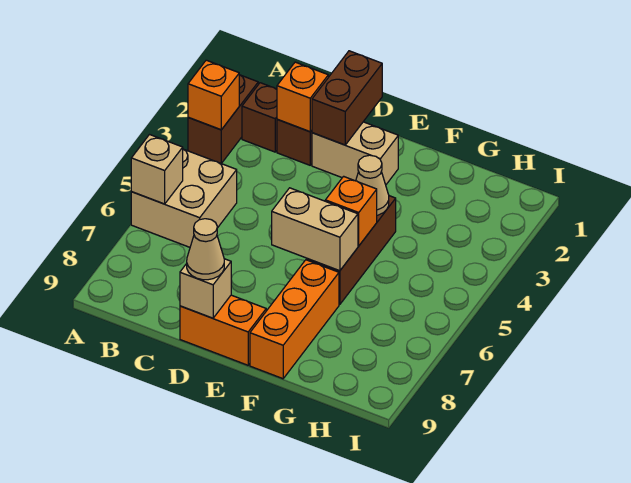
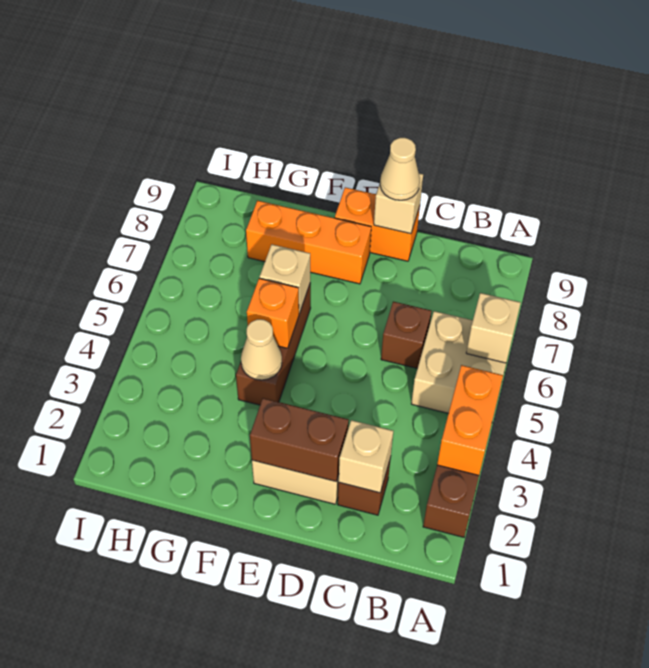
orange brick A3 level 2 -> orange brick A3:A4 level 2
brown brick B2 level 1 -> brown brick C6 level 1
orange brick C2 level 2 -> tan brick C2 level 2
brown brick D1:D2 level 2 -> brown brick D2:E2 level 2
tan brick E6:F6 level 2 -> tan brick F6 level 2
orange brick F7:F9 level 1 -> orange brick E8:G8 level 1

